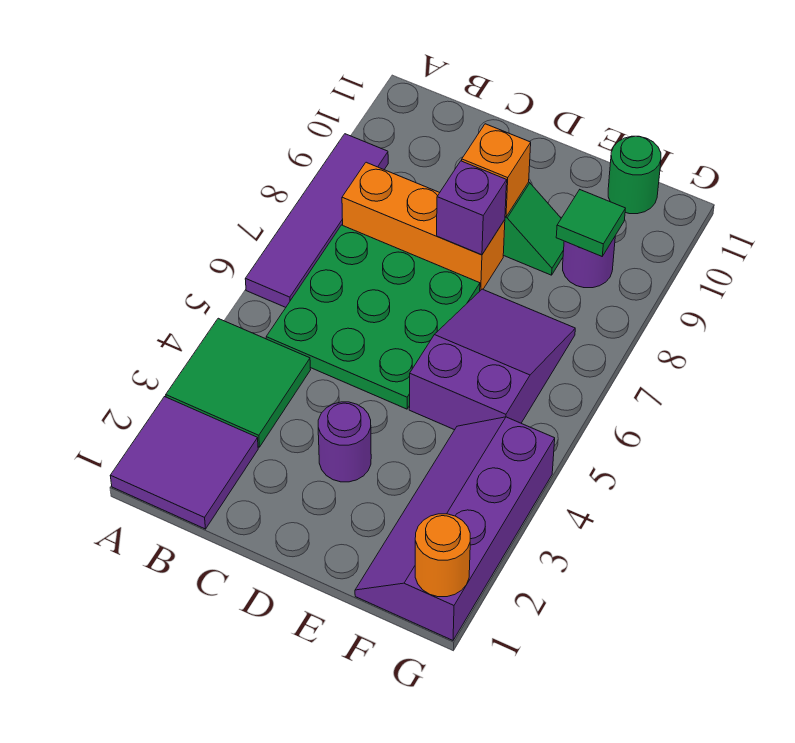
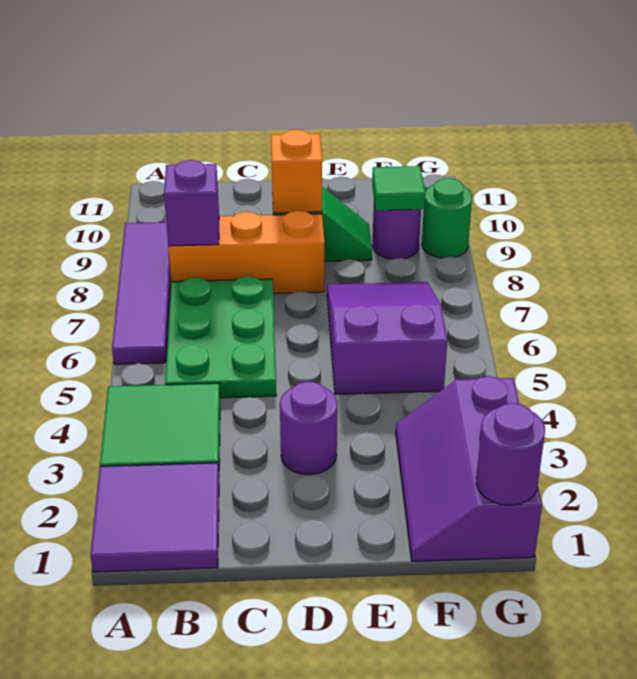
green plate B5:D7 level 1 -> green plate B5:C7 level 1
purple brick D8 level 2 -> purple brick B8 level 2
purple slope F1:G4 level 1 top G -> purple slope F1:G3 level 1 top G
green round brick F11 level 1 -> green round brick G9 level 1
orange round brick G1 level 2 -> purple round brick G1 level 2

